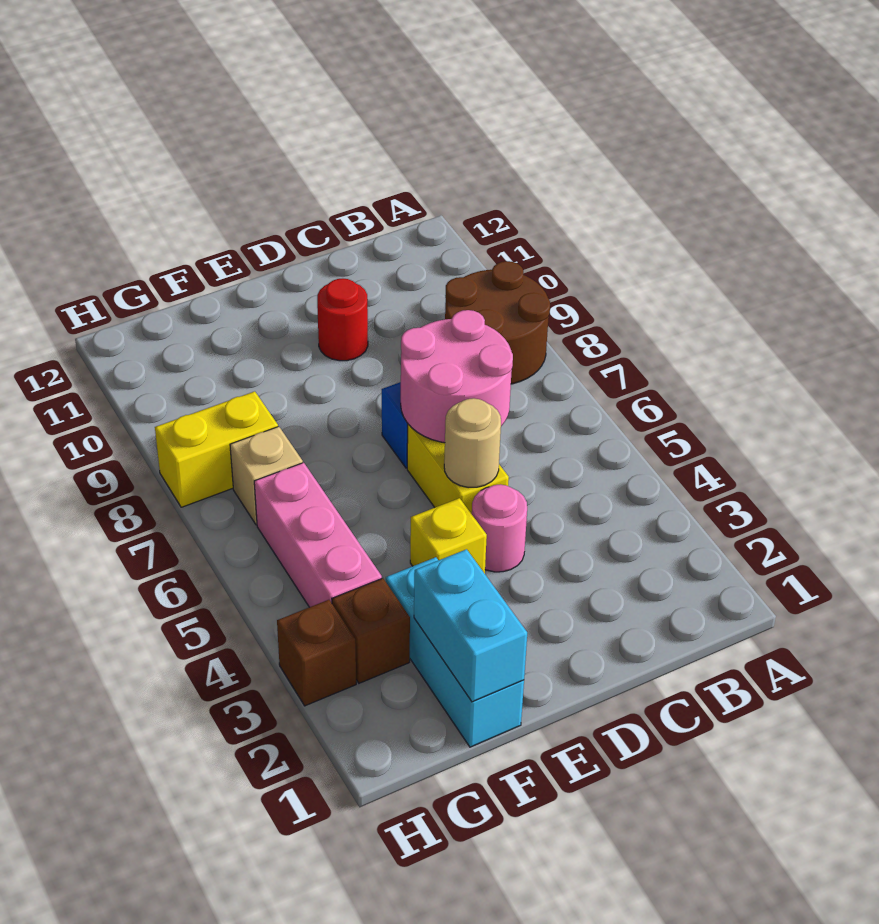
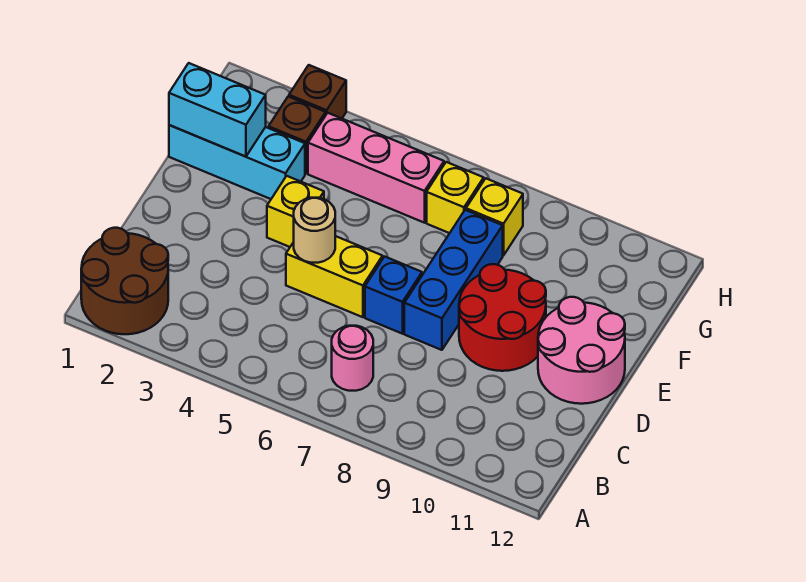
brown round brick A8:B9 level 1 -> brown round brick A1:B2 level 1
pink round brick C6:D7 level 2 -> pink round brick D11:E12 level 1
pink round brick D4 level 1 -> pink round brick B7 level 1
none -> blue brick D8:F8 level 1
red round brick D10 level 1 -> red round brick D9:E10 level 1
tan brick G7 level 1 -> yellow brick G7 level 1
yellow brick G8:H8 level 1 -> yellow brick G8 level 1

